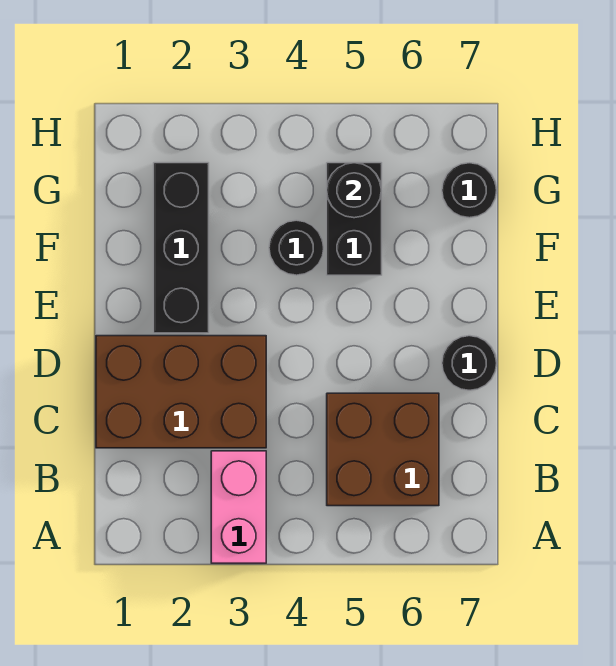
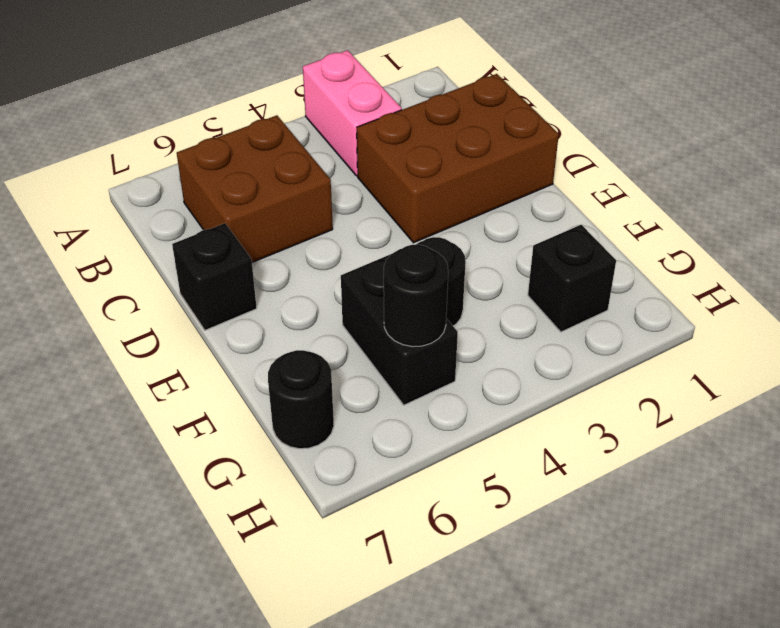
black round brick D7 level 1 -> black brick D7 level 1
black brick E2:G2 level 1 -> black brick G2 level 1

